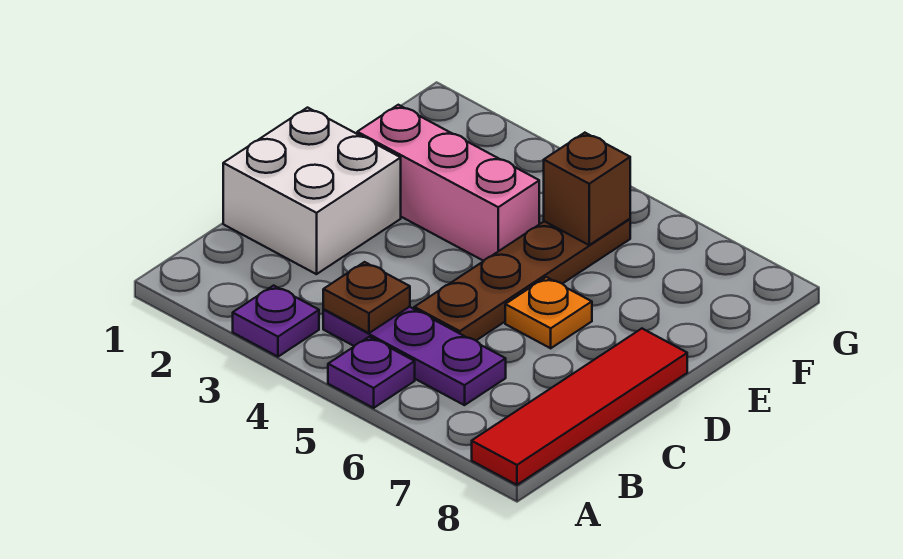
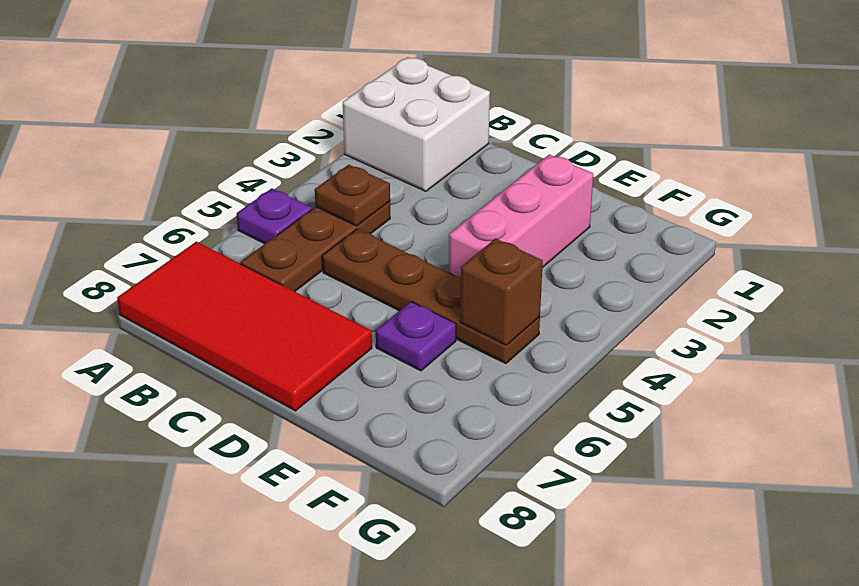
purple plate A3 level 1 -> purple plate E6 level 1
red tile A8:D8 level 1 -> red tile A7:D8 level 1
purple plate B4:B6 level 1 -> brown plate B4:B6 level 1
white brick C1:D2 level 1 -> white brick A1:B2 level 1
orange plate D6 level 1 -> none

